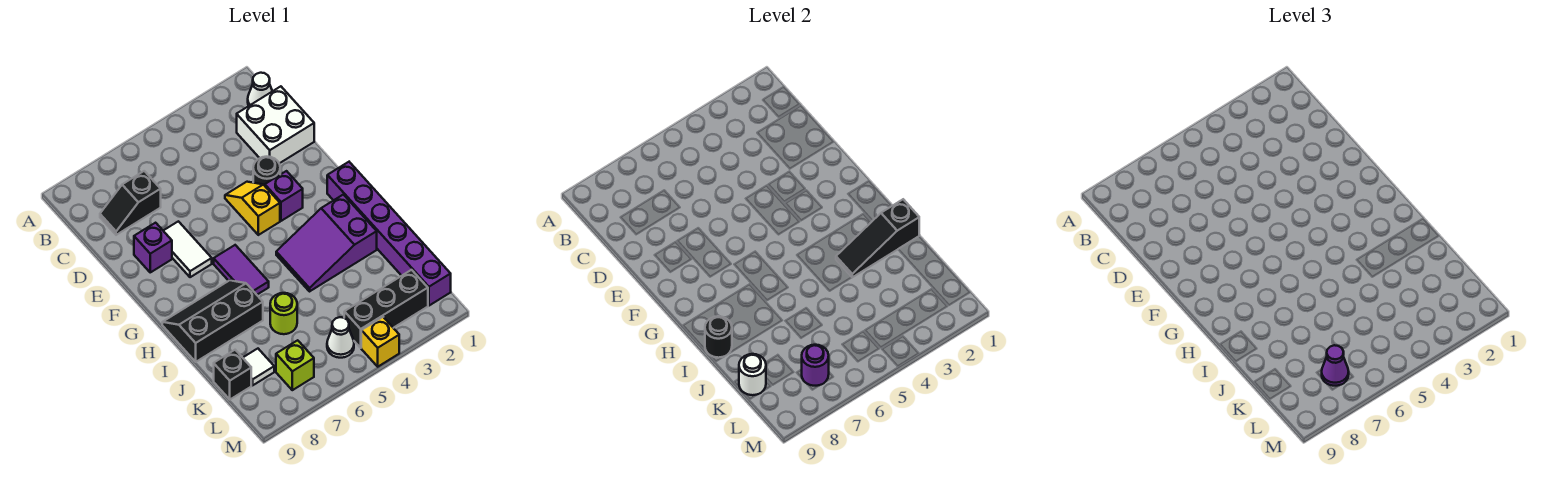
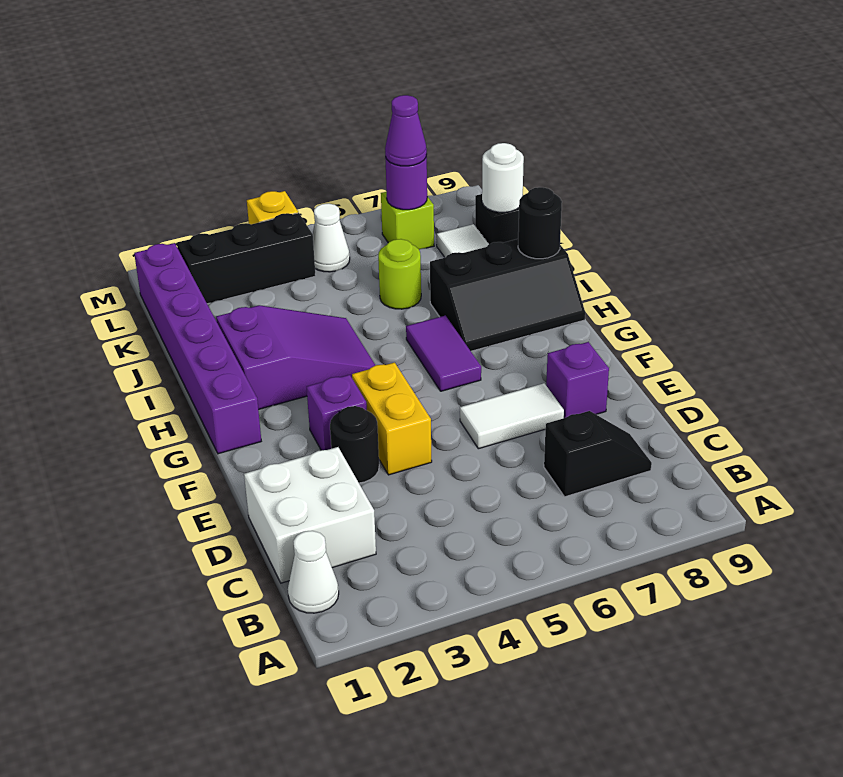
yellow slope E4:F4 level 1 top F -> yellow brick E4:F4 level 1
white tile E7:F7 level 1 -> white tile E6:E7 level 1
black slope I1:I3 level 2 top 1 -> none

